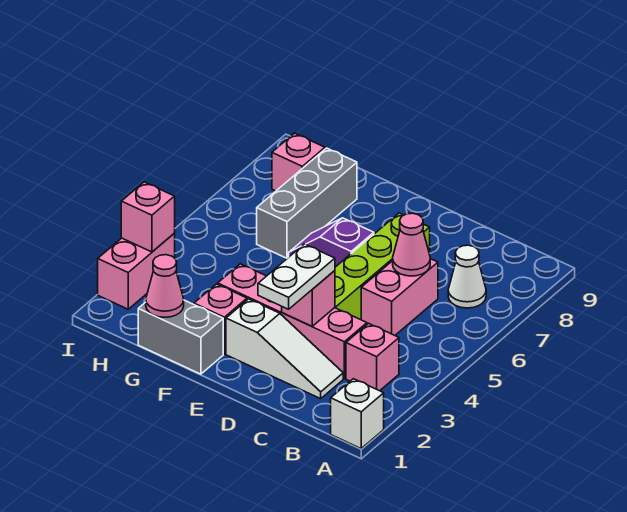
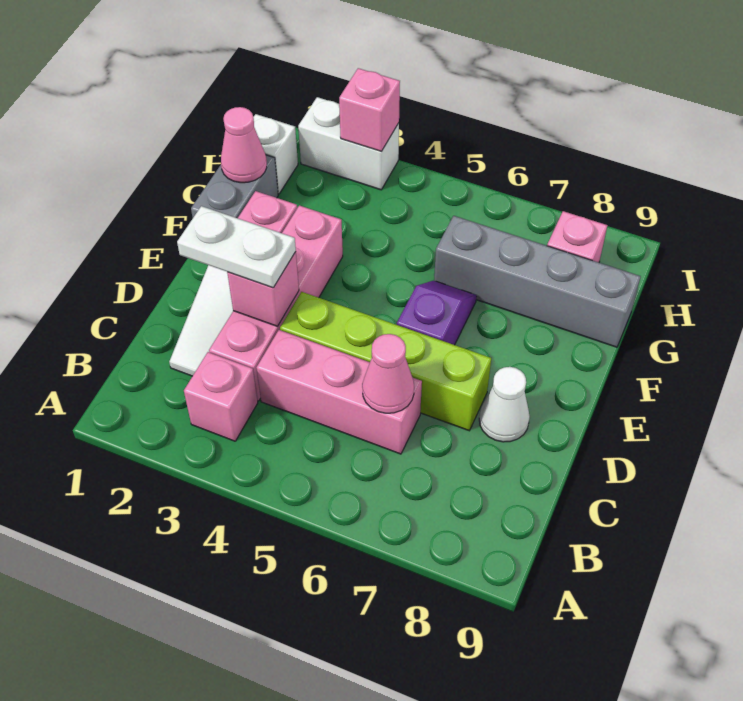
white brick A1 level 1 -> white brick H1 level 1
white cone B7 level 1 -> white cone D8 level 1
pink brick C5:C6 level 1 -> pink brick C4:C6 level 1
grey brick G6:G8 level 1 -> grey brick G6:G9 level 1
pink brick I2:I3 level 1 -> white brick I2:I3 level 1

